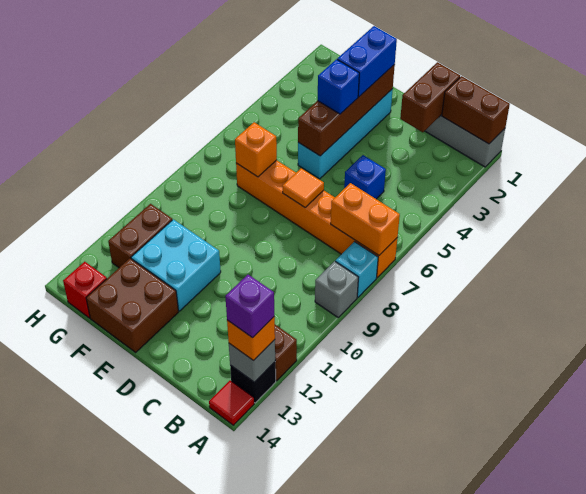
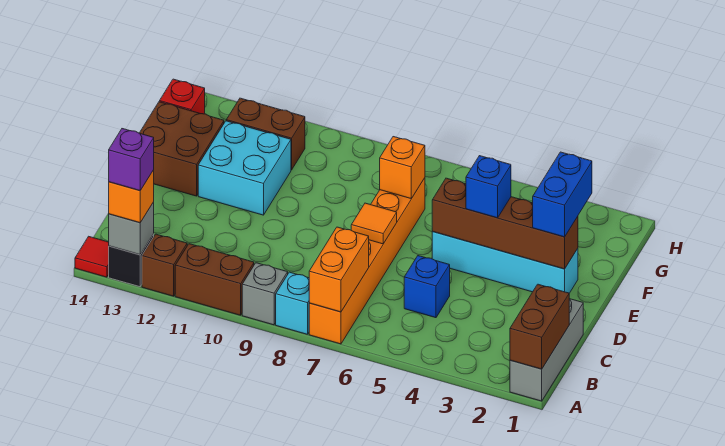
brown brick C1:C2 level 2 -> brown brick A10:A11 level 1
blue brick E2:E3 level 3 -> blue brick E2:F2 level 3

